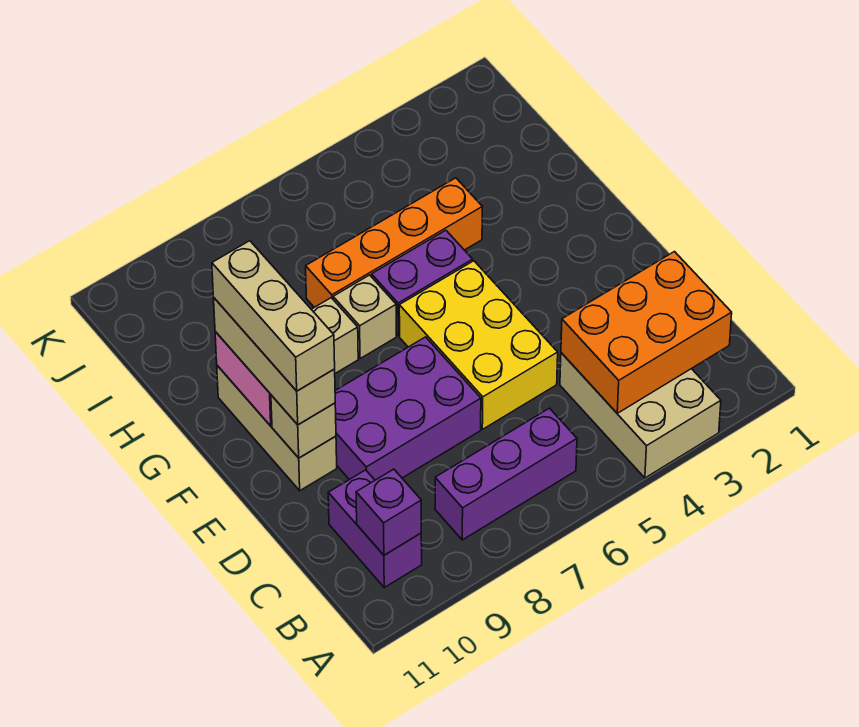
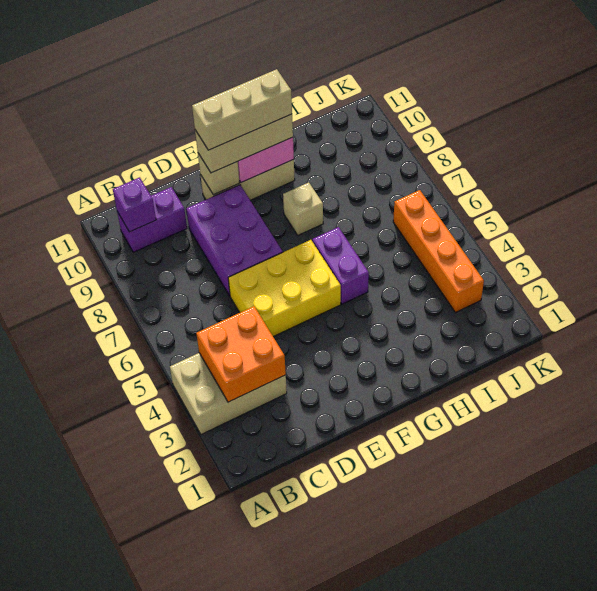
orange brick B2:C4 level 2 -> orange brick B3:C4 level 2
purple brick B6:B8 level 1 -> none
tan brick G7 level 1 -> none
orange brick H4:H7 level 1 -> orange brick J3:J6 level 1

